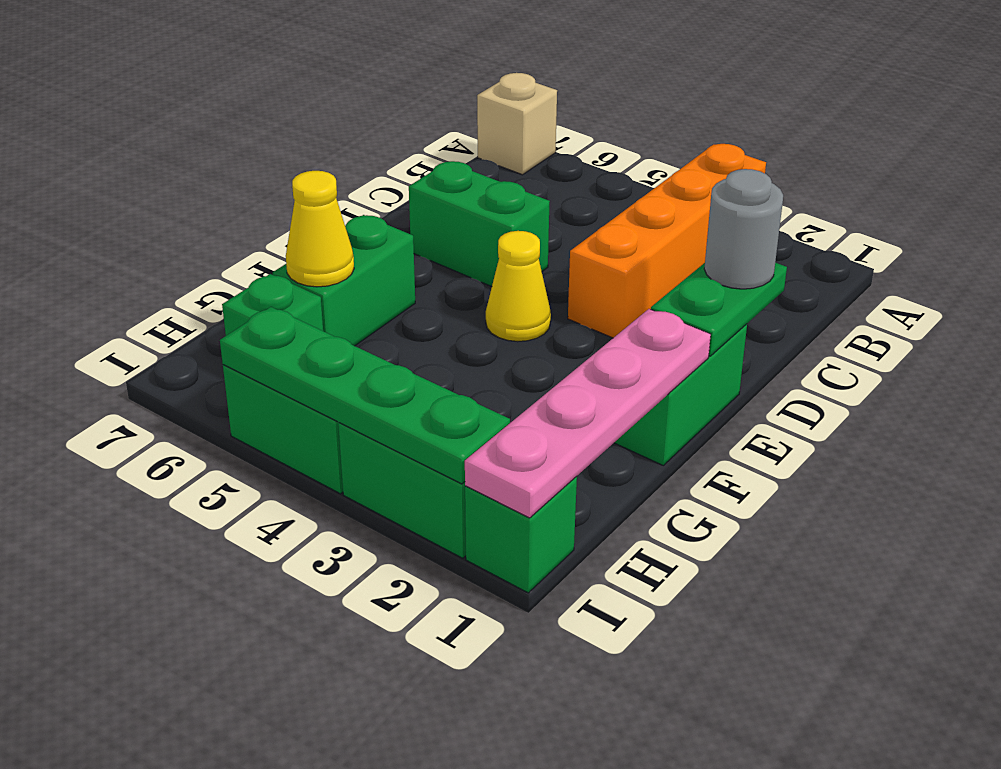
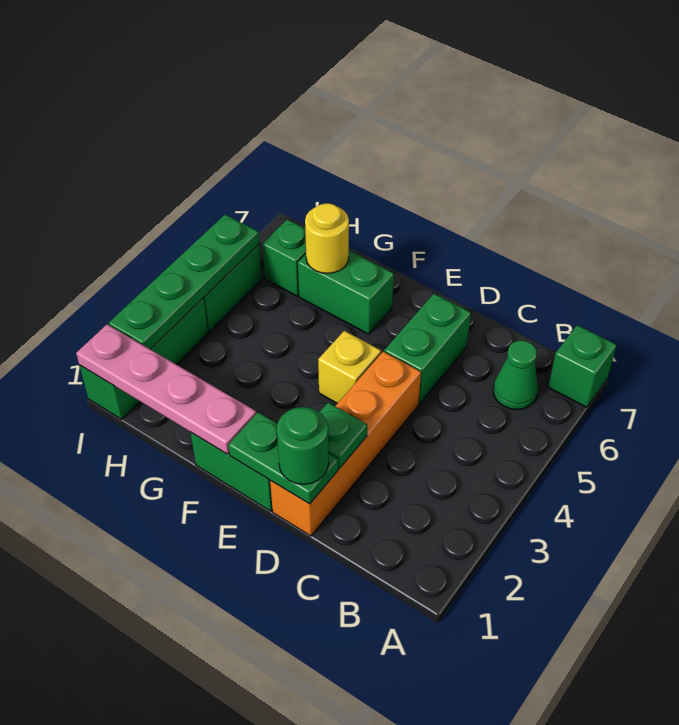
orange brick A3:D3 level 1 -> orange brick D1:D4 level 1
tan brick A7 level 1 -> green brick A7 level 1
none -> green cone B6 level 1
grey round brick D1 level 3 -> green round brick D1 level 3
none -> green plate D2 level 2
yellow cone E4 level 1 -> yellow brick E4 level 1
yellow cone G6 level 2 -> yellow round brick G6 level 2

